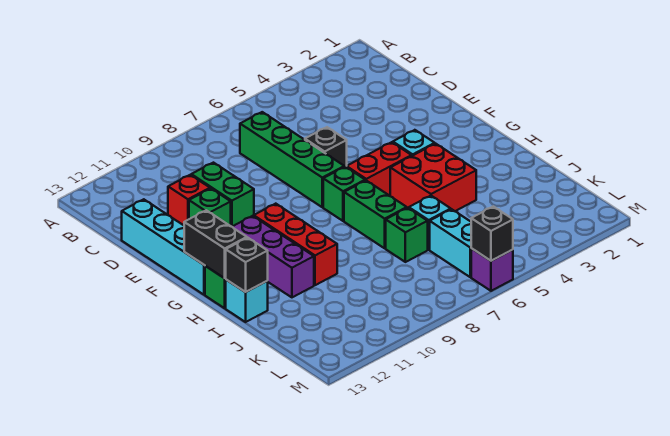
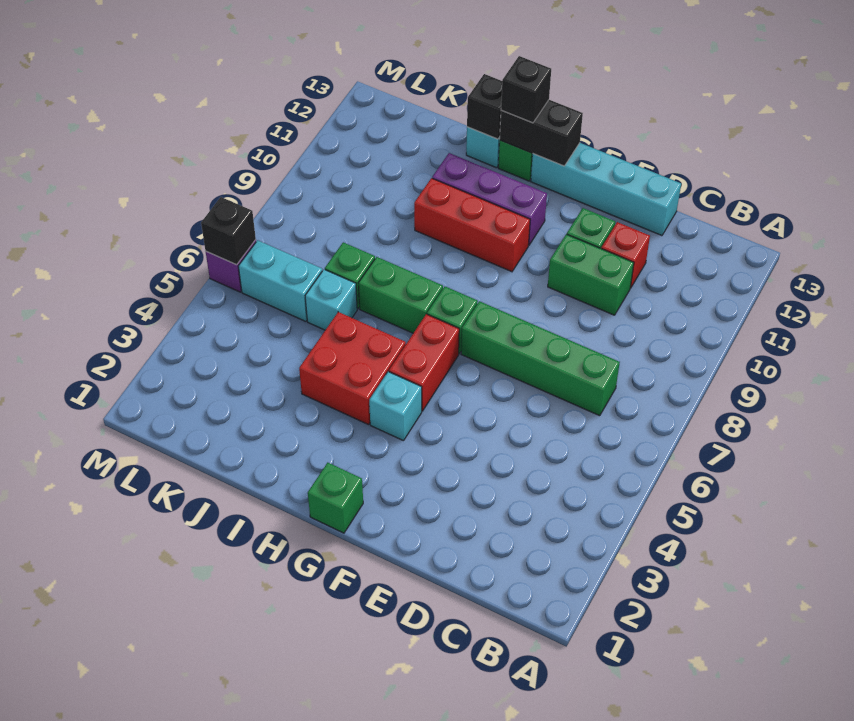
black brick E6 level 1 -> black brick H13 level 3
none -> green brick G1 level 1

